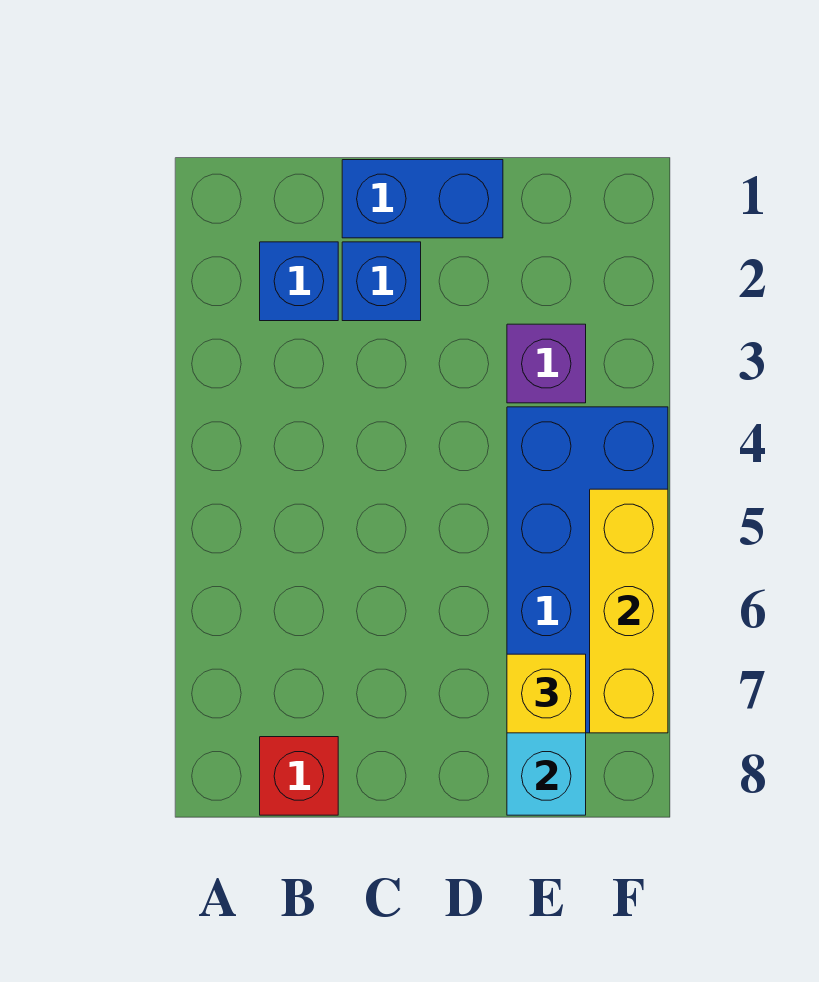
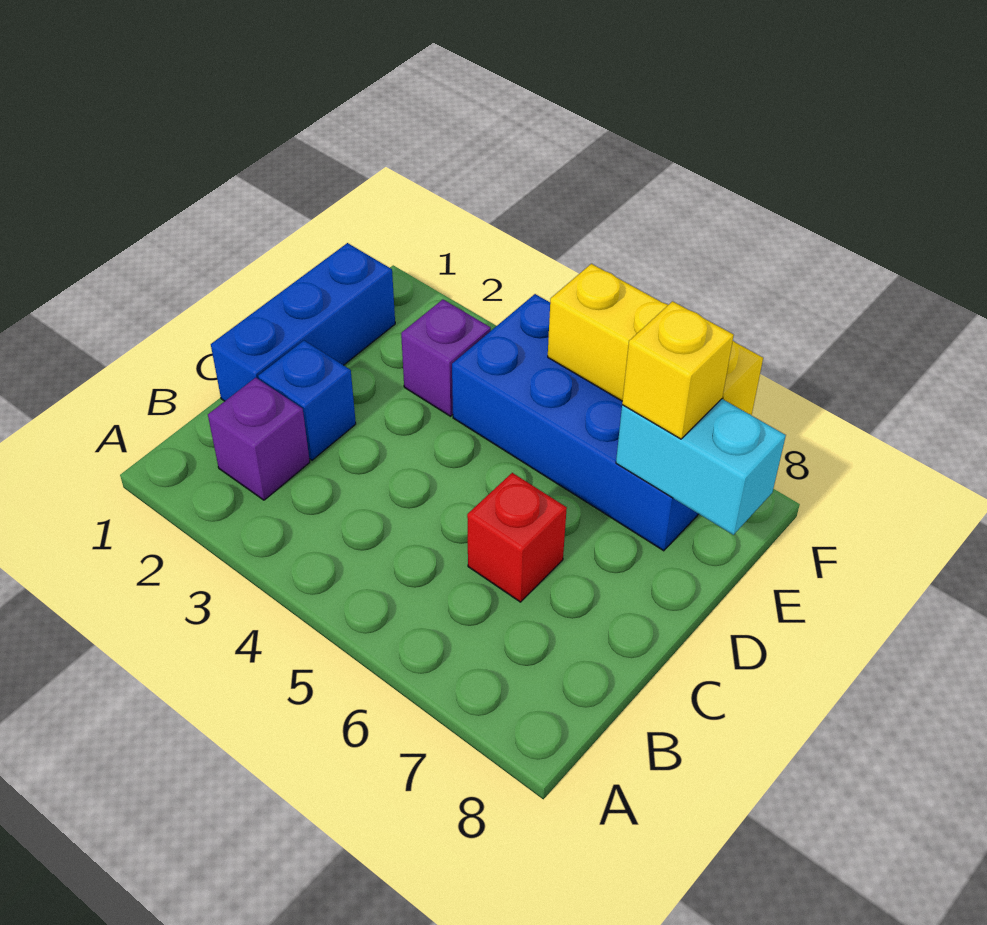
blue brick B2 level 1 -> purple brick B2 level 1
red brick B8 level 1 -> red brick C6 level 1
blue brick C1:D1 level 1 -> blue brick C1:E1 level 1

